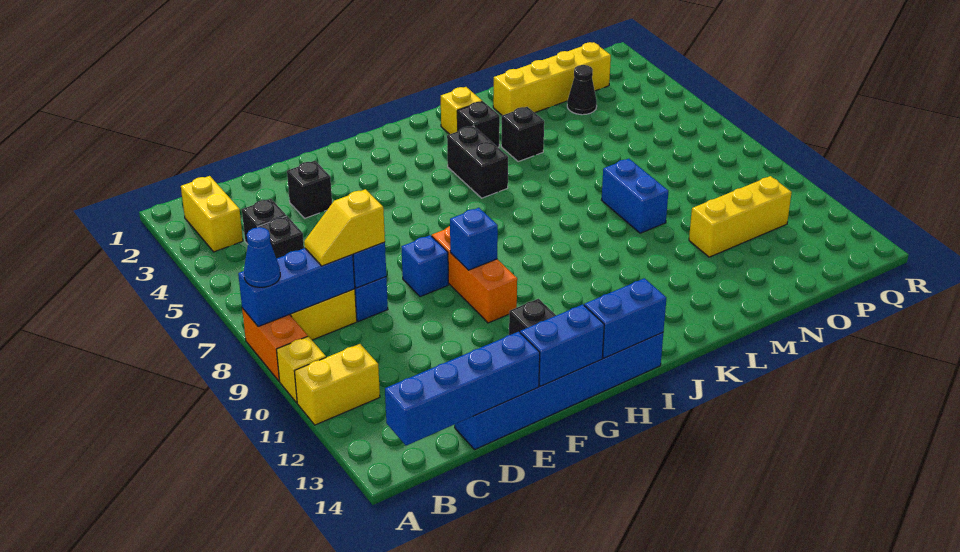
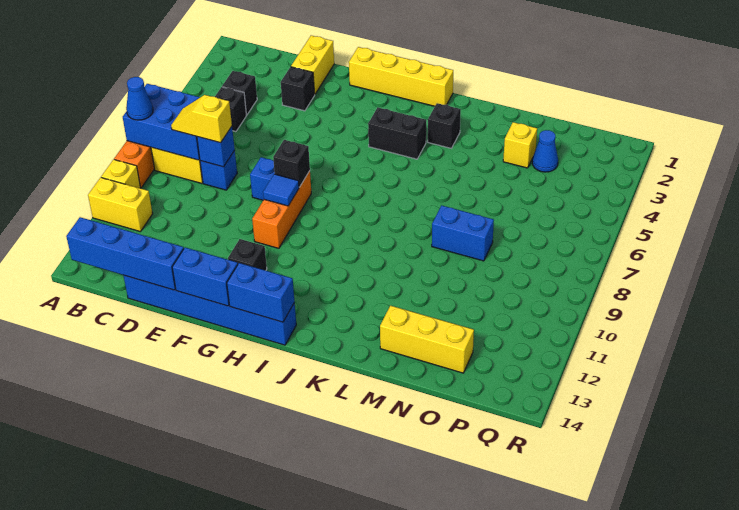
blue brick A8:C8 level 2 -> blue brick A7:C8 level 2
yellow brick B2:B3 level 1 -> yellow brick E1:E2 level 1
blue brick G9 level 2 -> blue tile G9 level 2
black brick J4:J5 level 1 -> black brick I4:J4 level 1
yellow brick K2 level 1 -> yellow brick N3 level 1
black brick L4 level 1 -> black brick G8 level 2
yellow brick M2:P2 level 1 -> yellow brick G1:J1 level 1
blue brick M8:M9 level 1 -> blue brick M8:N8 level 1
yellow brick N11:P11 level 1 -> yellow brick M13:O13 level 1
black cone O3 level 1 -> blue cone O3 level 1

